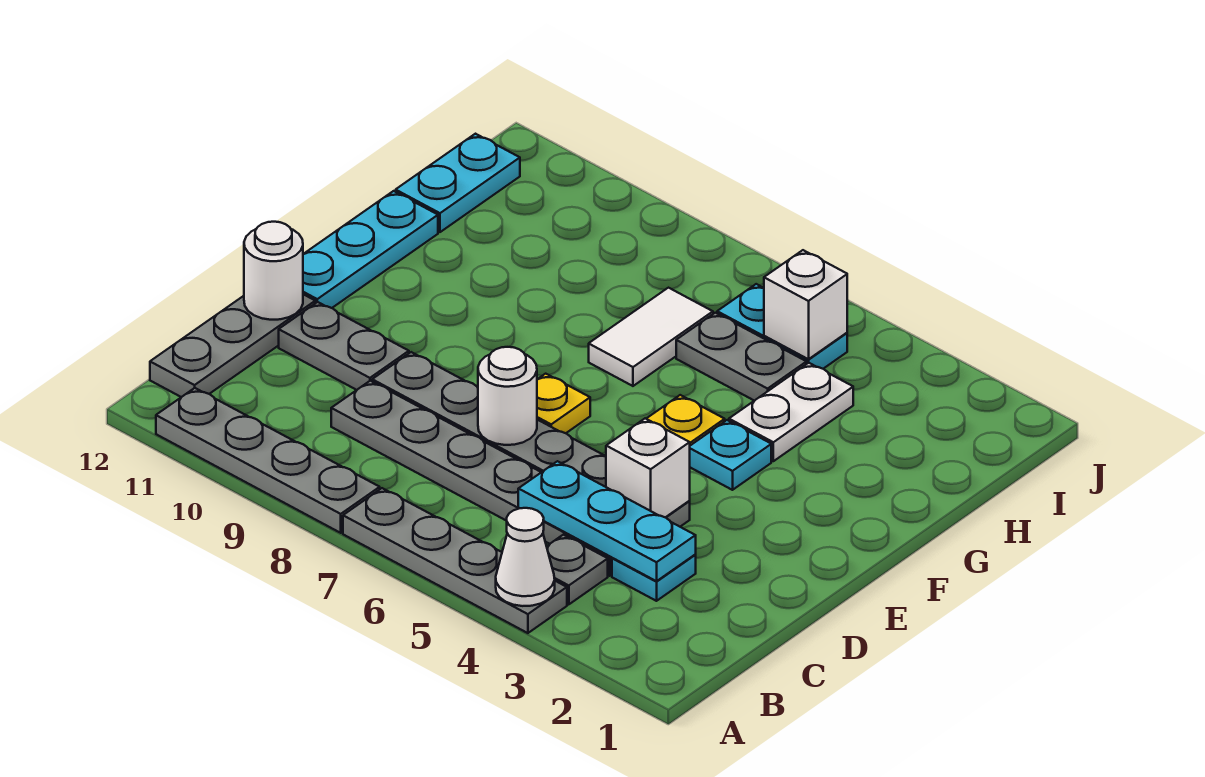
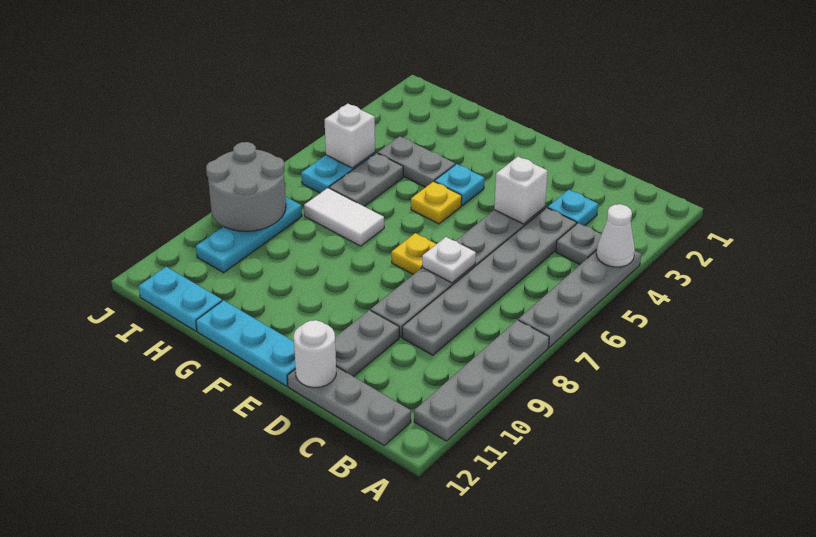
cyan plate C3:C5 level 2 -> cyan plate I8:I10 level 1
white round brick D7 level 2 -> white plate D7 level 2
white plate G4:H4 level 1 -> grey plate G4:H4 level 1
none -> grey round brick I8:J9 level 2

